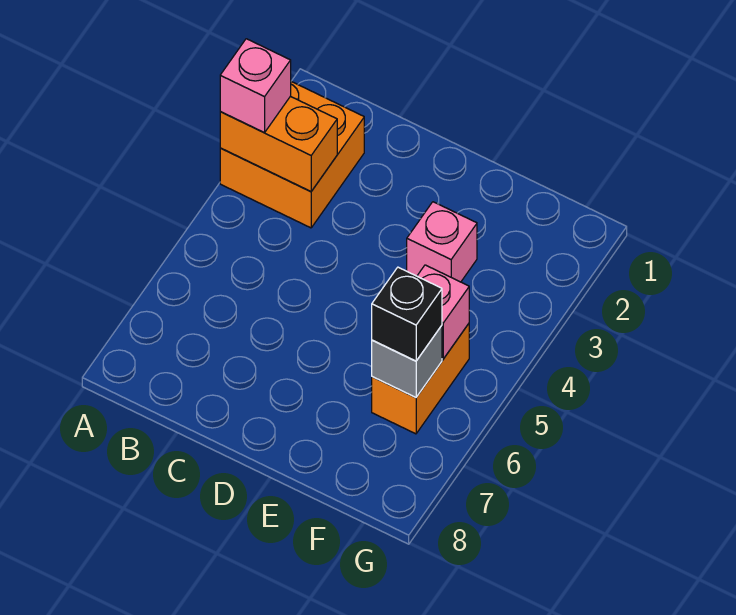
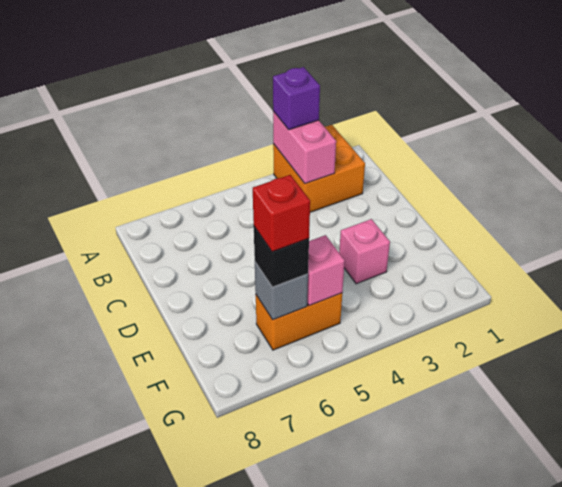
orange brick A3:B3 level 2 -> pink brick A3:B3 level 2
pink brick A3 level 3 -> purple brick A3 level 3
none -> red brick F6 level 4

